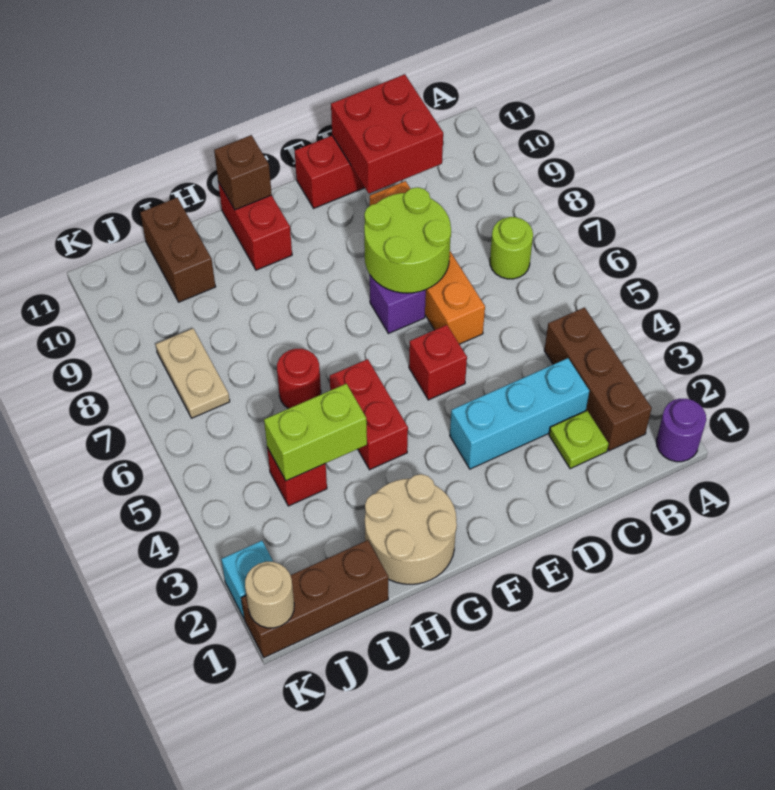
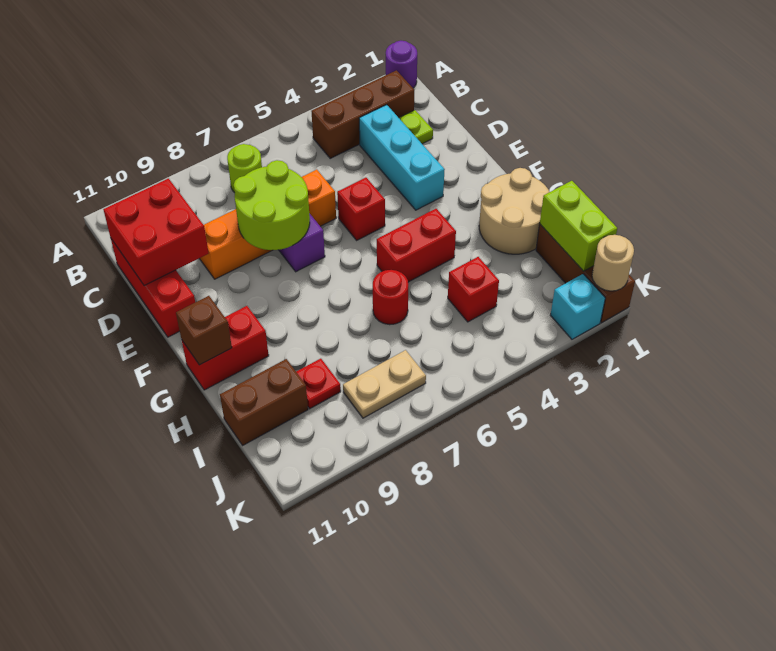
lime brick H4:I4 level 2 -> lime brick I1:J1 level 2
none -> red plate I9 level 1

